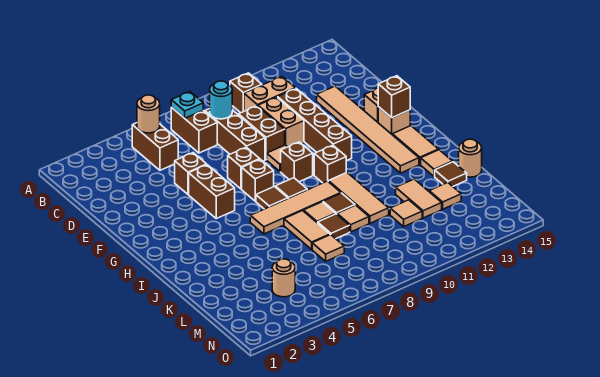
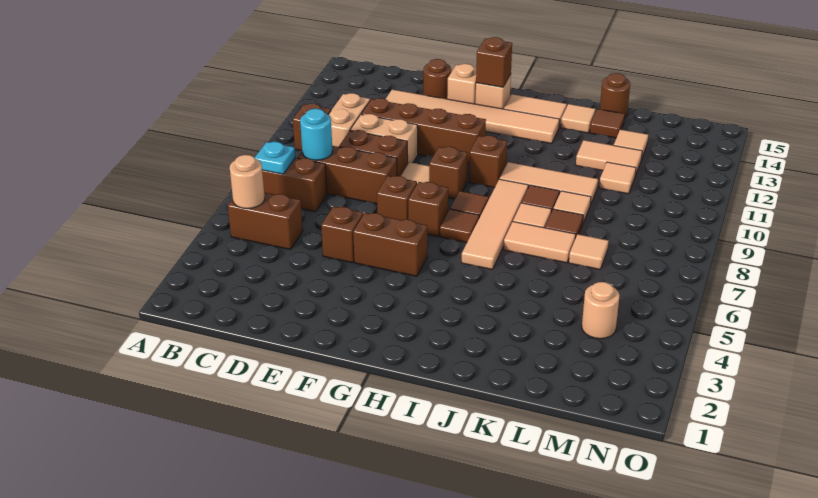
none -> brown round brick E14 level 1
tan round brick K15 level 1 -> brown round brick K15 level 1

